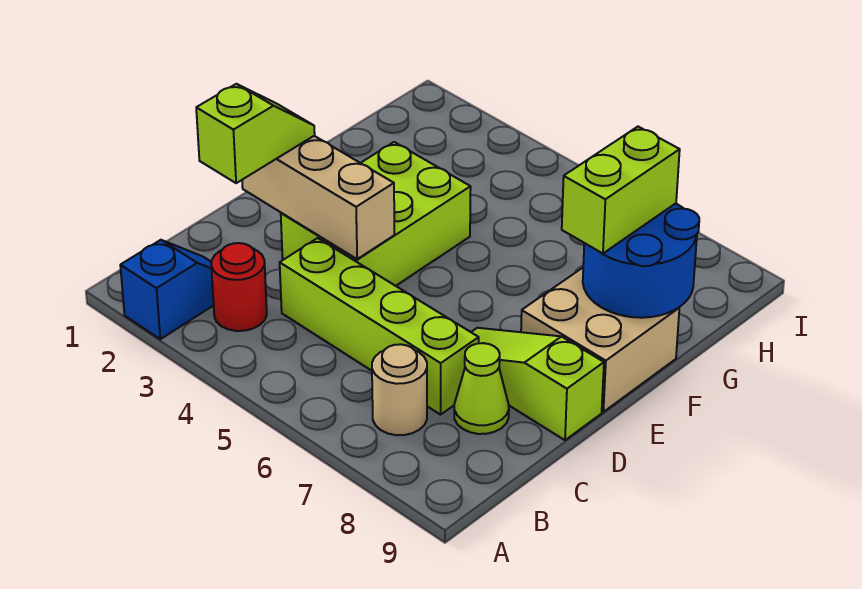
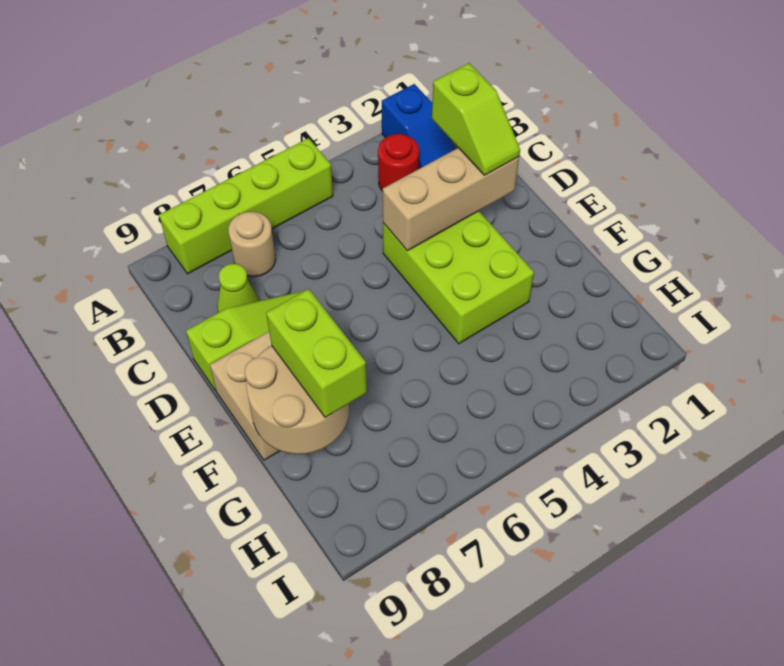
lime brick C4:C7 level 1 -> lime brick A5:A8 level 1
blue round brick F8:G9 level 2 -> tan round brick F8:G9 level 2

